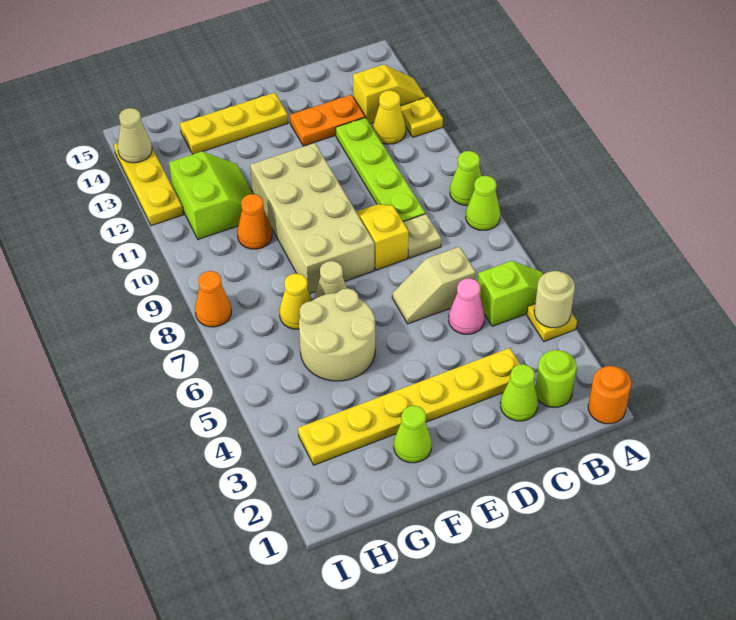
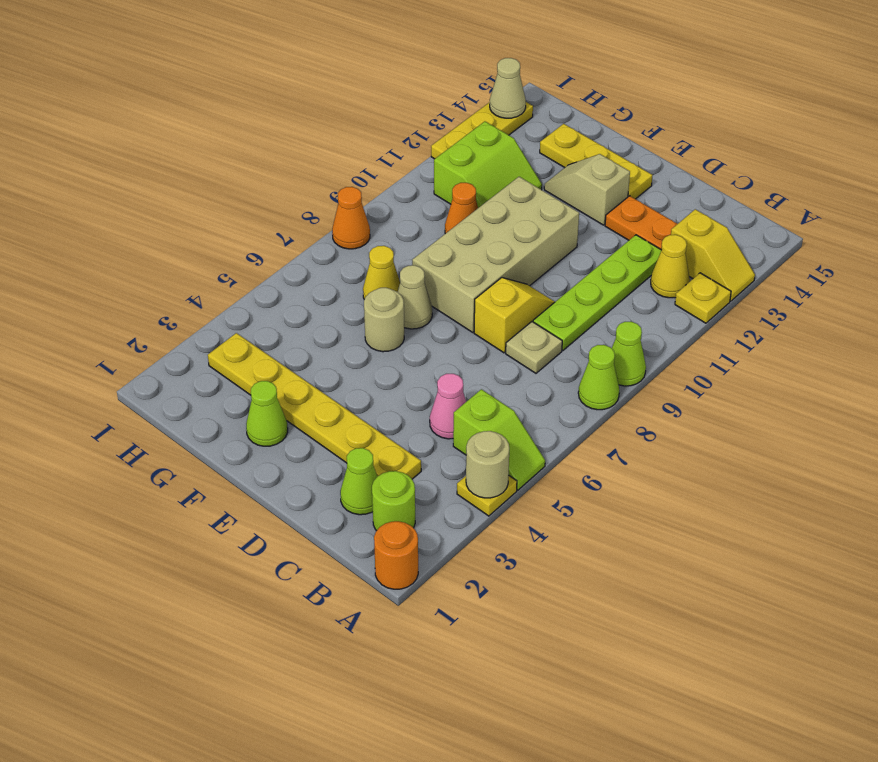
tan slope C6:D6 level 1 top C -> tan slope E13:F13 level 1 top E
tan round brick F5:G6 level 1 -> tan round brick F6 level 1

